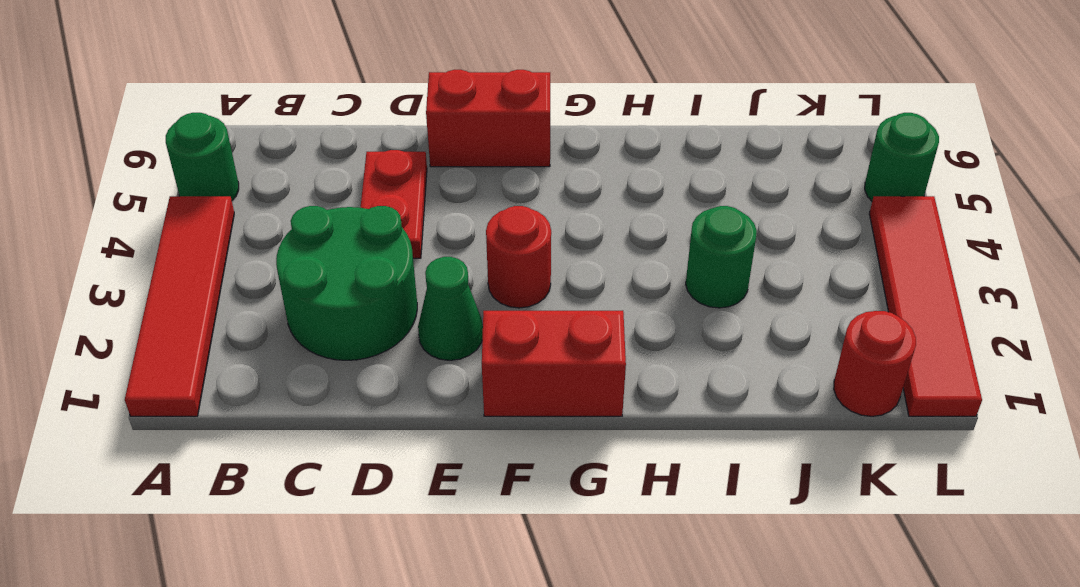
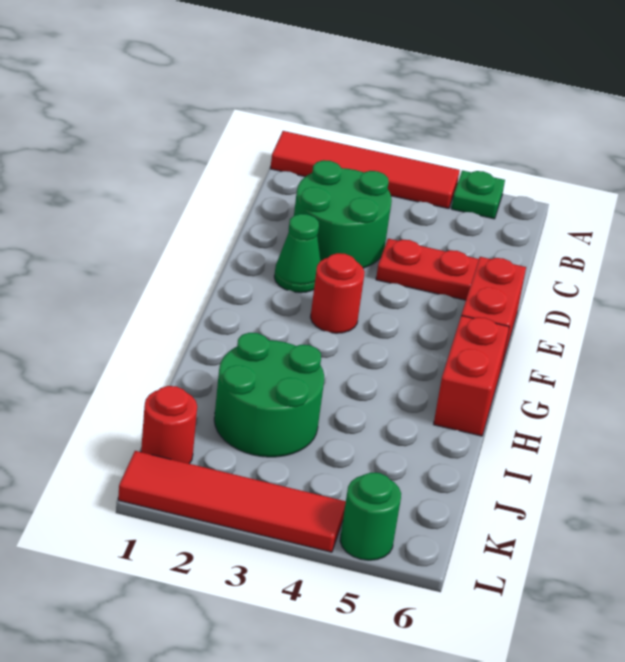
green round brick A5 level 1 -> green plate A5 level 1
red brick F1:G1 level 1 -> red brick G6:H6 level 1
green round brick I3 level 1 -> green round brick I2:J3 level 1

